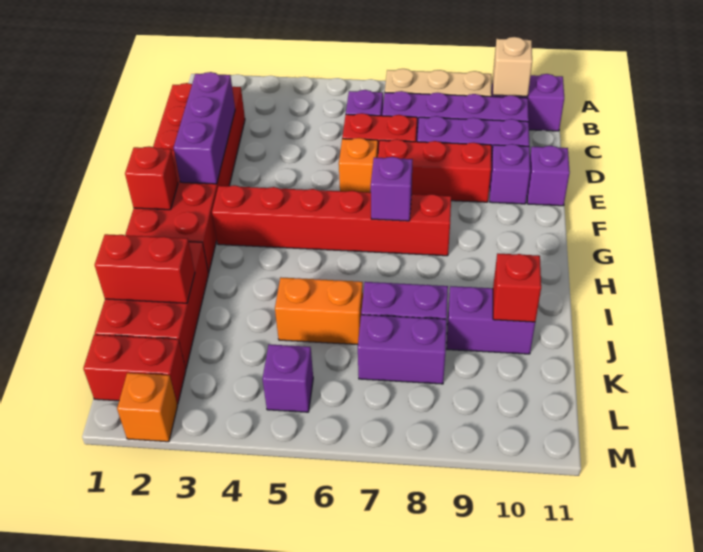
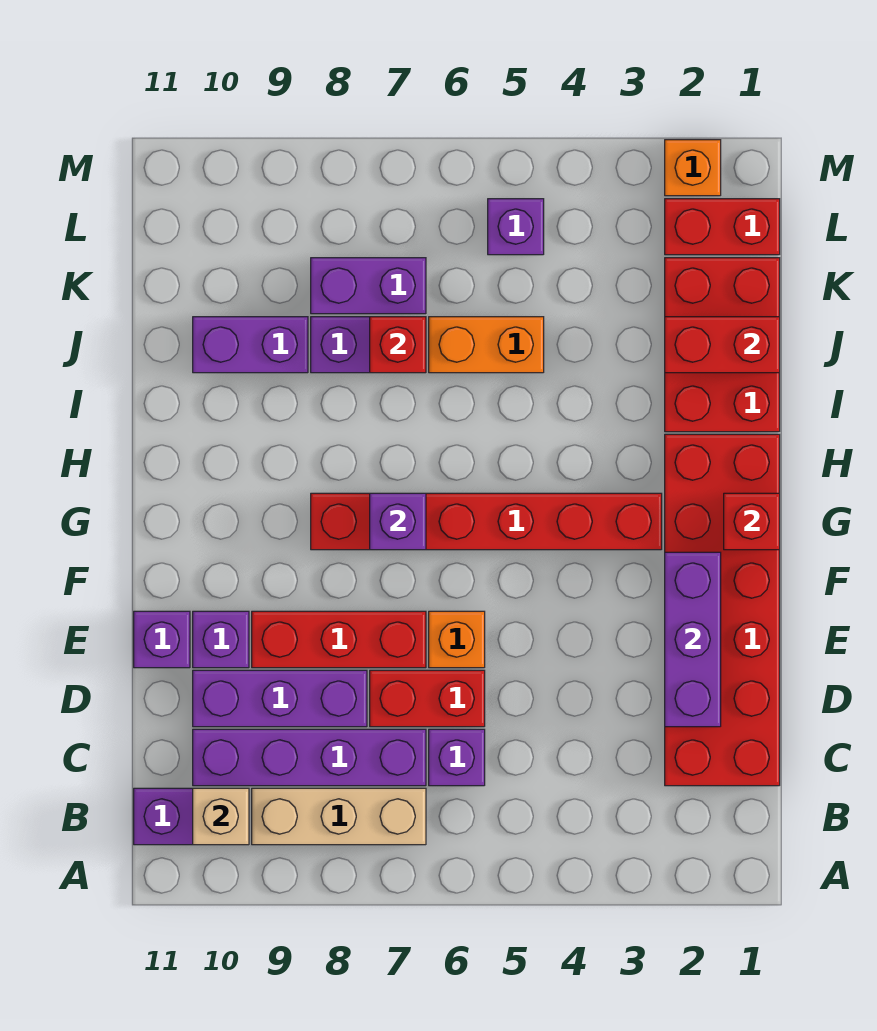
red brick J10 level 2 -> red brick J7 level 2

